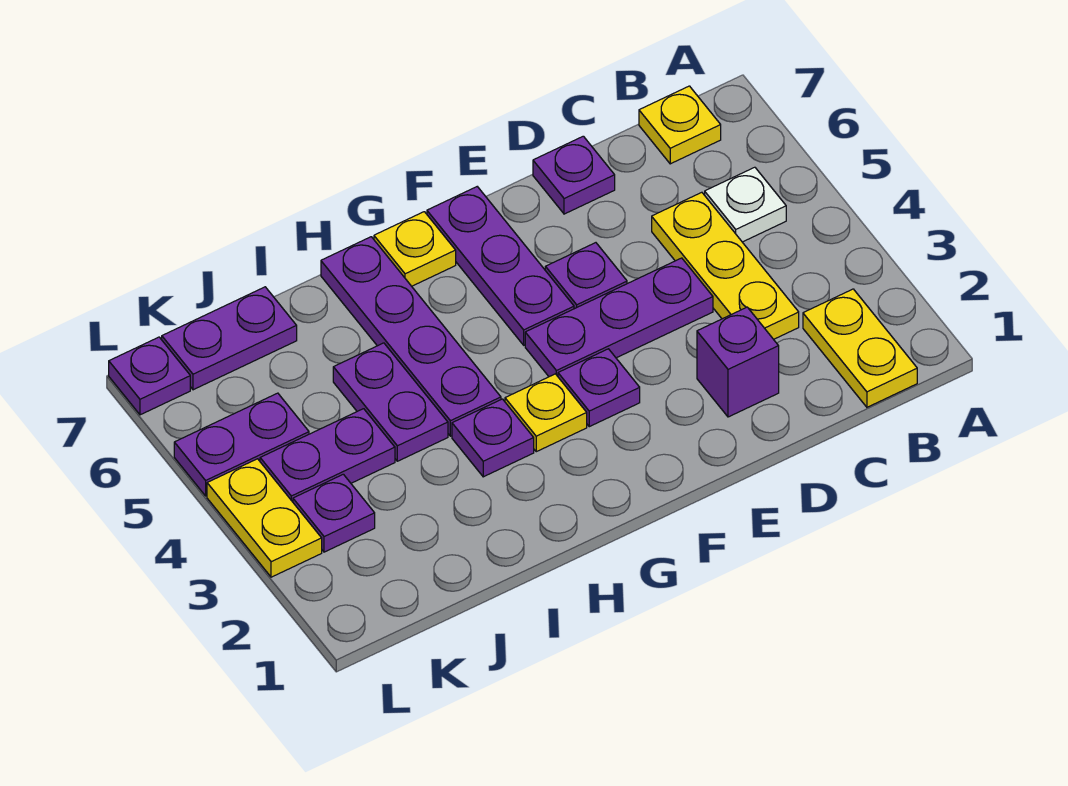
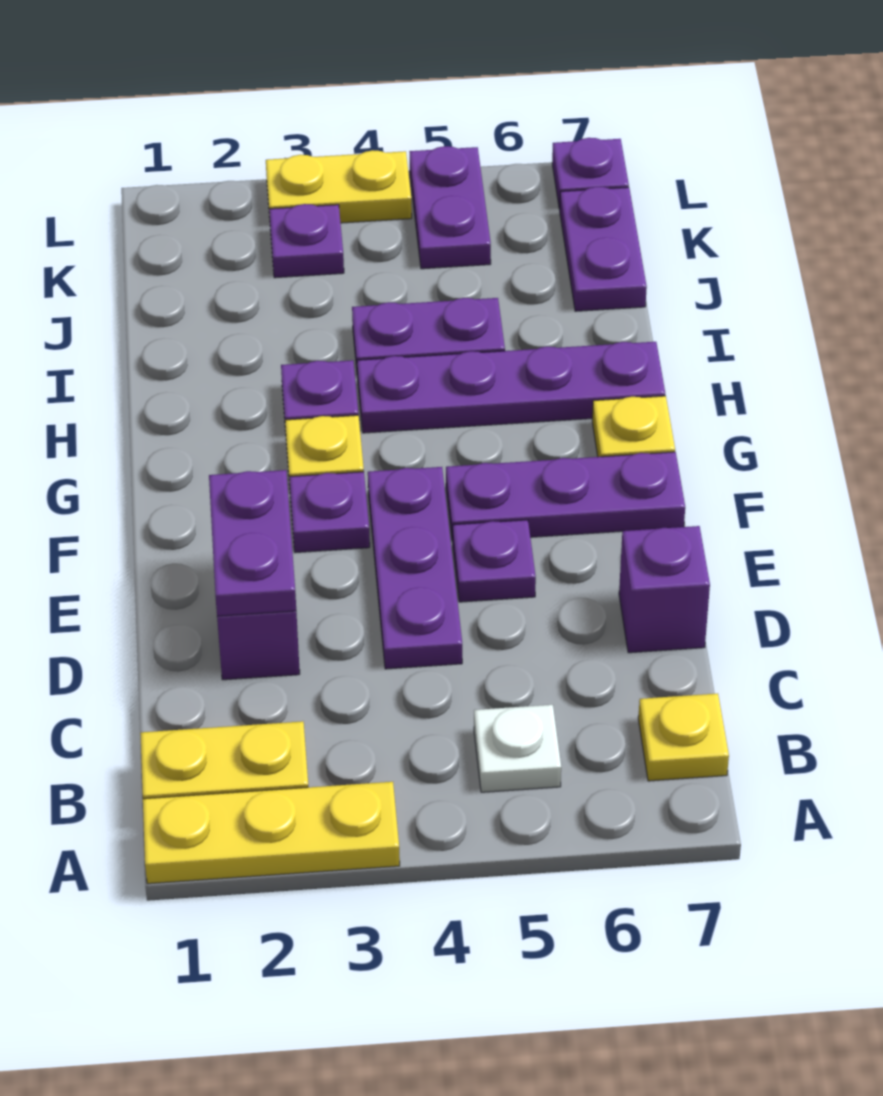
yellow plate C3:C5 level 1 -> yellow plate A1:A3 level 1
purple plate D7 level 1 -> purple brick D7 level 1
purple plate J4:K4 level 1 -> purple plate D2:E2 level 2

